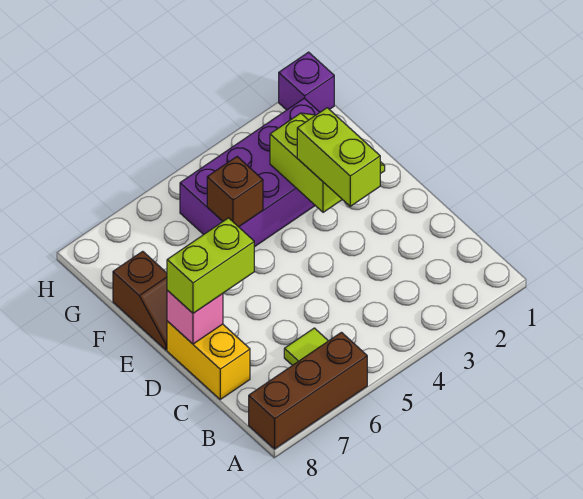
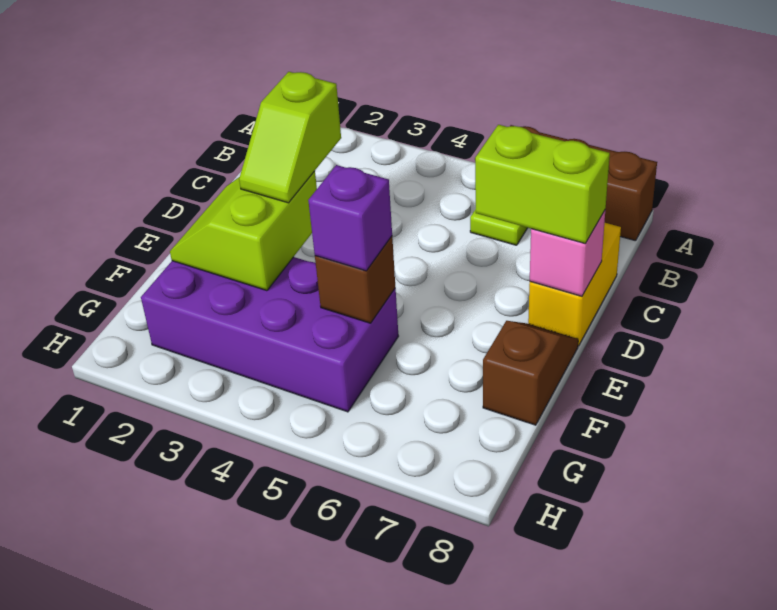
lime brick D3:E3 level 3 -> lime slope D3:E3 level 3 top D
purple brick H1 level 1 -> purple brick F5 level 3

